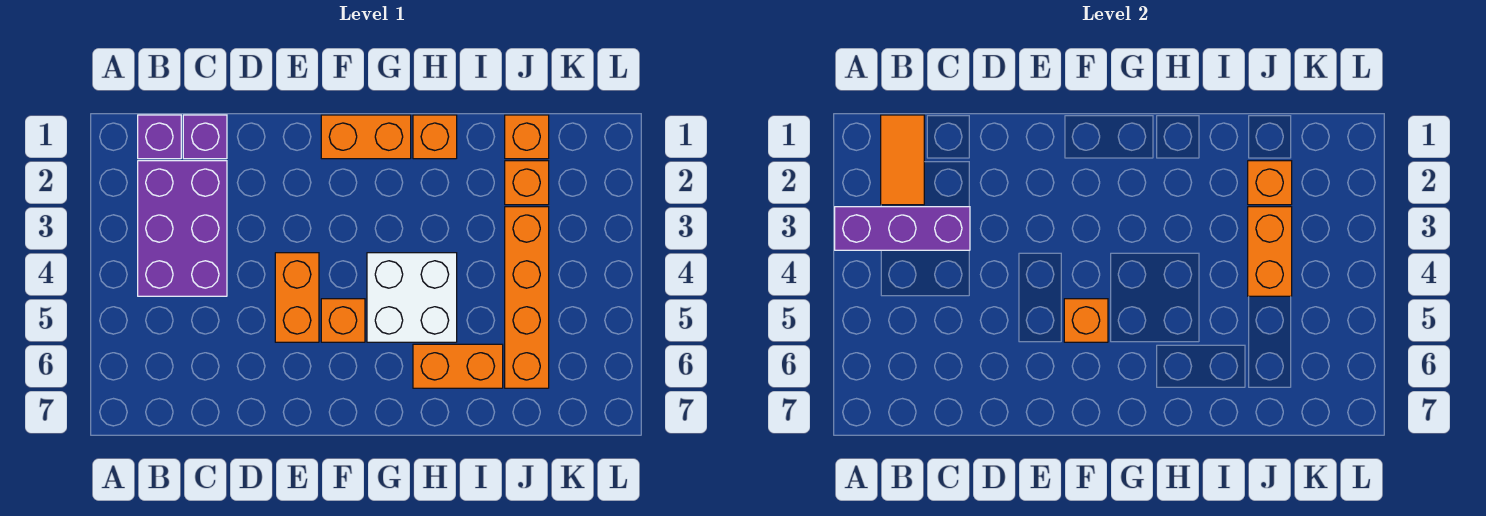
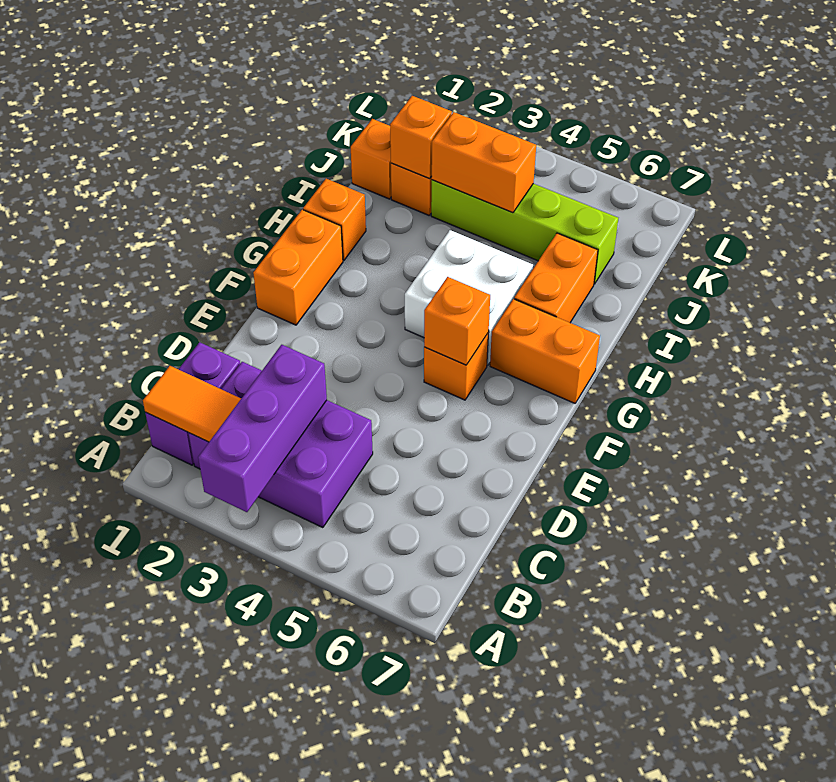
orange brick E4:E5 level 1 -> orange brick G6:G7 level 1
orange brick J3:J6 level 1 -> lime brick J3:J6 level 1

